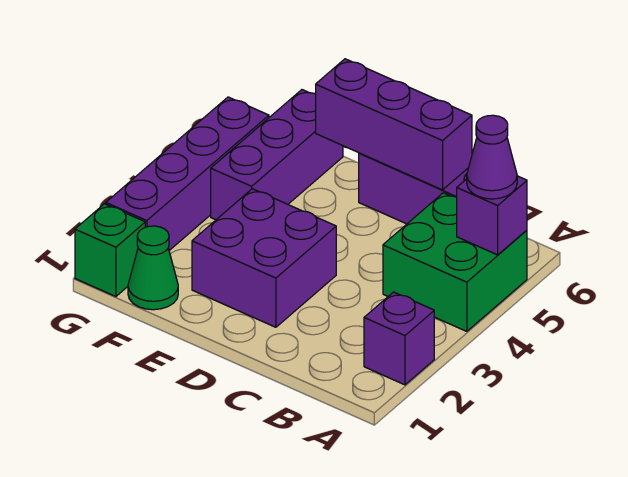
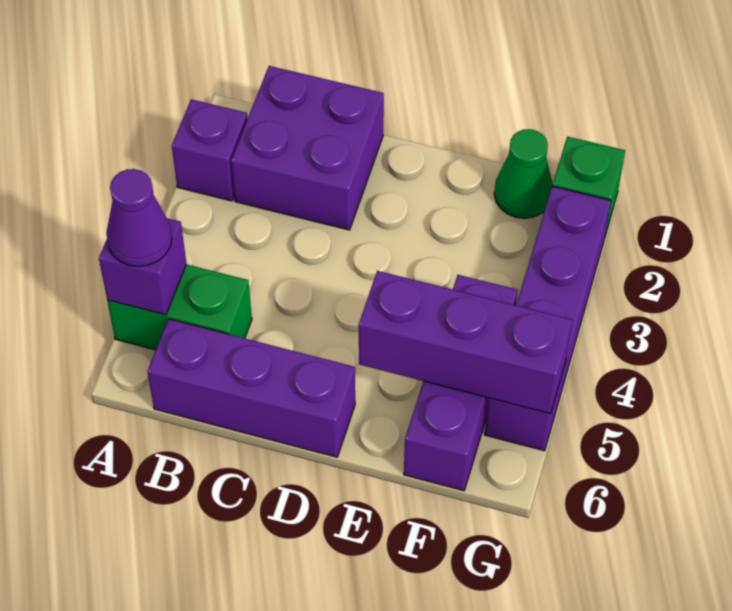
green brick A4:B5 level 1 -> green brick A5:B5 level 1
purple brick C6:E6 level 2 -> purple brick E5:G5 level 2
purple brick D2:E3 level 1 -> purple brick B1:C2 level 1

